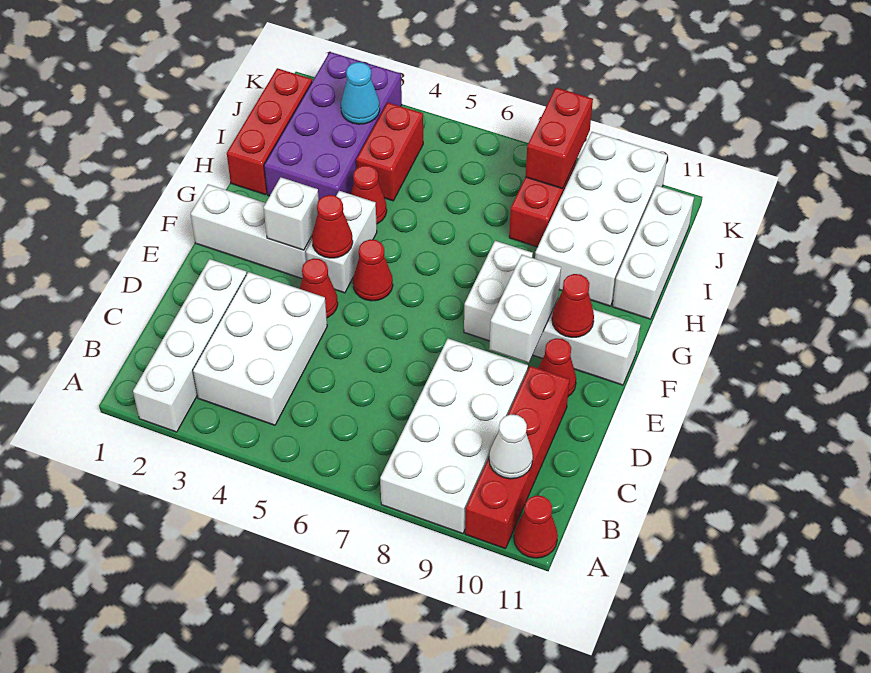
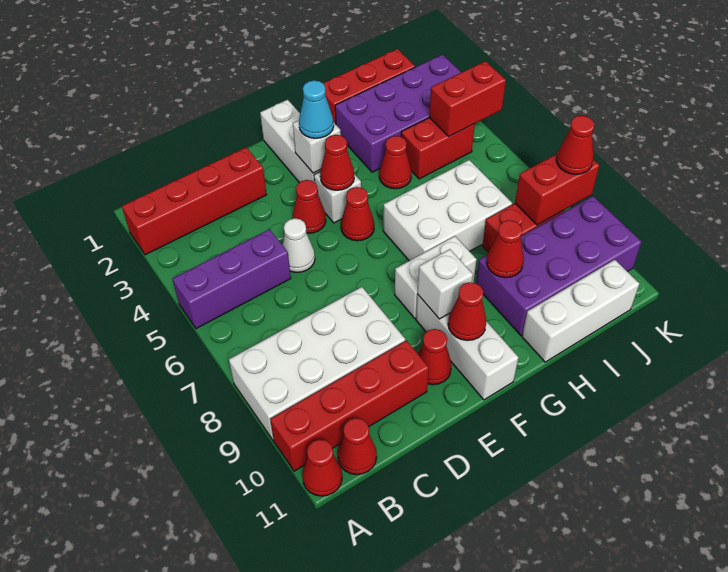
white brick A2:D2 level 1 -> red brick A2:D2 level 1
none -> purple brick A5:C5 level 1
white brick B3:D4 level 1 -> white brick G6:I7 level 1
white cone B10 level 2 -> white cone D5 level 1
none -> red cone B11 level 1
white brick E9:F9 level 2 -> white brick F9 level 2
white brick F4:G4 level 1 -> white brick F4 level 1
white brick H9:K10 level 1 -> purple brick H9:K10 level 1
none -> red cone H9 level 2
cyan cone J3 level 2 -> cyan cone F3 level 3
none -> red brick J4:K4 level 2
none -> red cone K8 level 3

